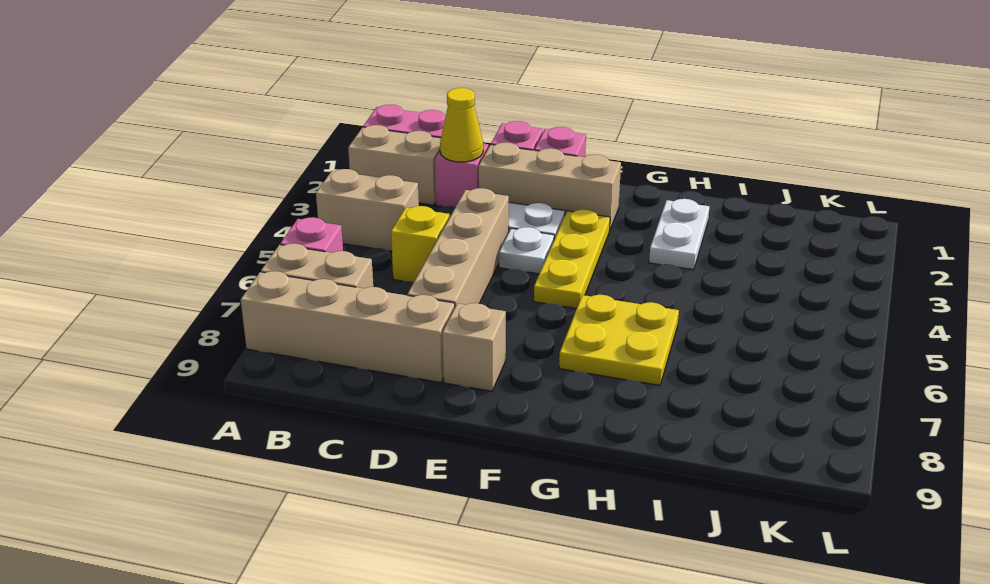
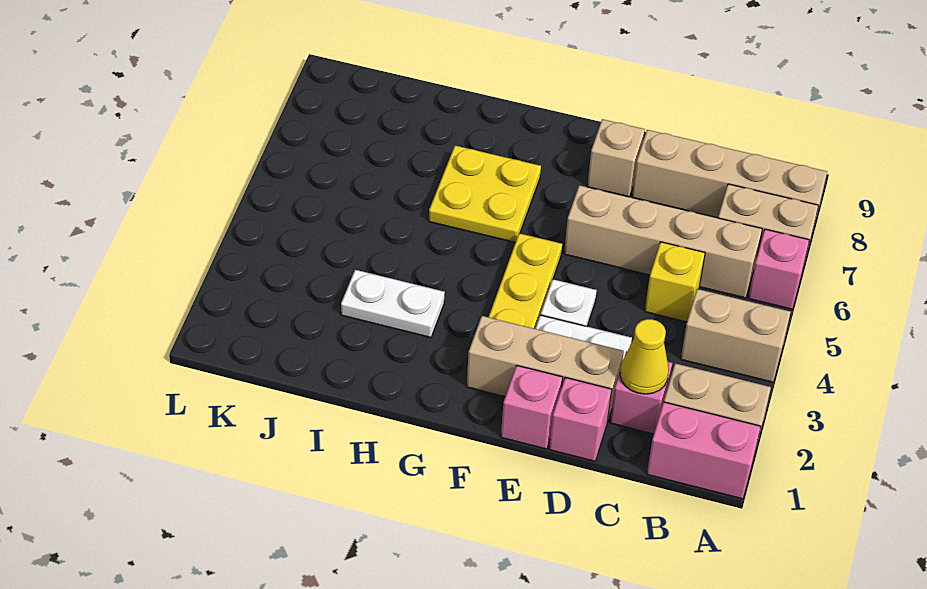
tan brick D4:D7 level 1 -> tan brick B6:E6 level 1
white plate H2:H3 level 1 -> white plate H3:I3 level 1

